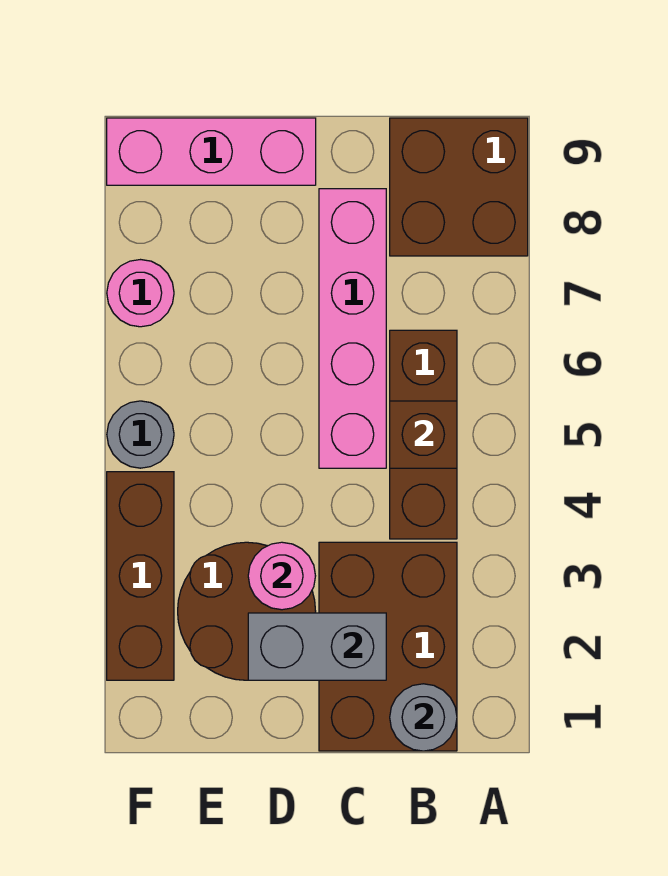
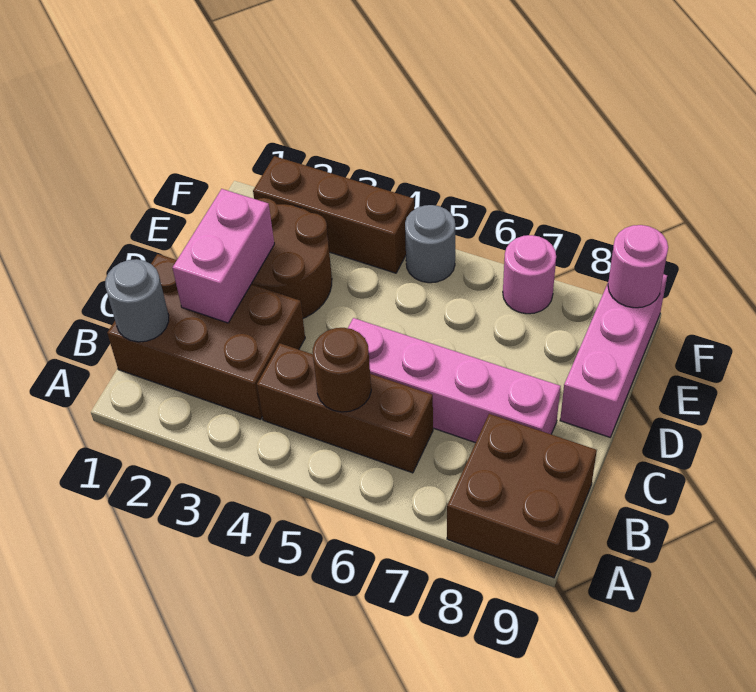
brown brick B5 level 2 -> brown round brick B5 level 2
grey brick C2:D2 level 2 -> pink brick C2:D2 level 2
pink round brick D3 level 2 -> pink round brick F9 level 2

